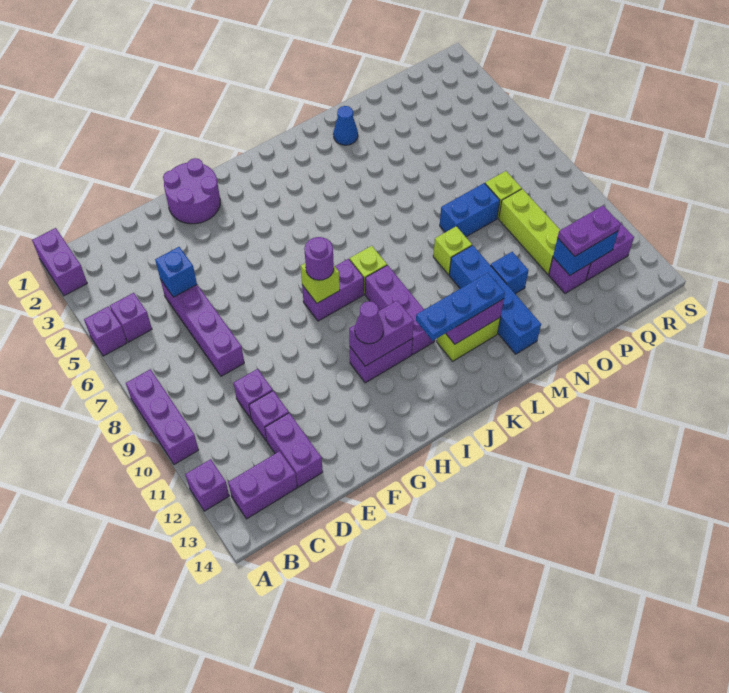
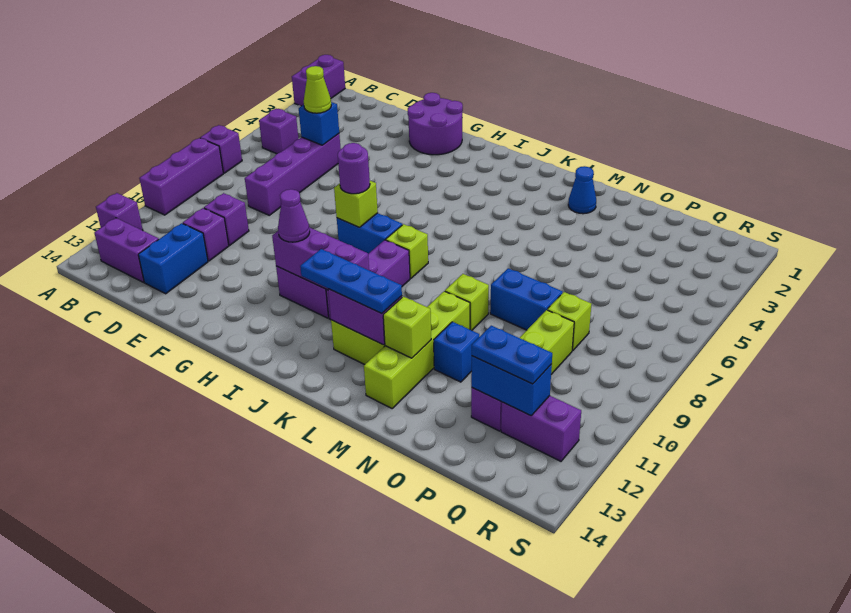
purple brick A5 level 1 -> purple brick A7 level 1
none -> lime cone D5 level 3
purple brick D12:D13 level 1 -> blue brick D12:D13 level 1
purple brick H8:I8 level 1 -> blue brick H8:I8 level 1
purple brick H11:I11 level 2 -> purple brick H11:J11 level 2
blue brick M10:M13 level 1 -> lime brick M10:M13 level 1
none -> lime brick M12 level 2
purple plate P12:Q12 level 3 -> blue plate P12:Q12 level 3

